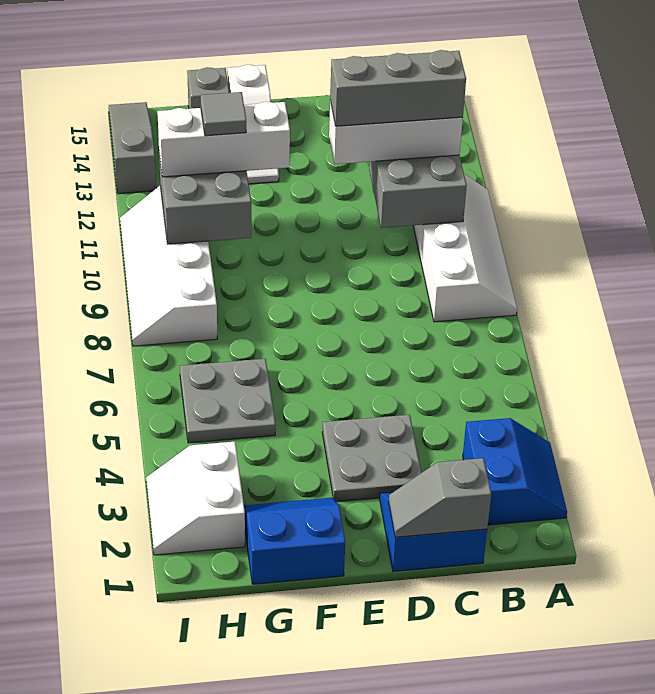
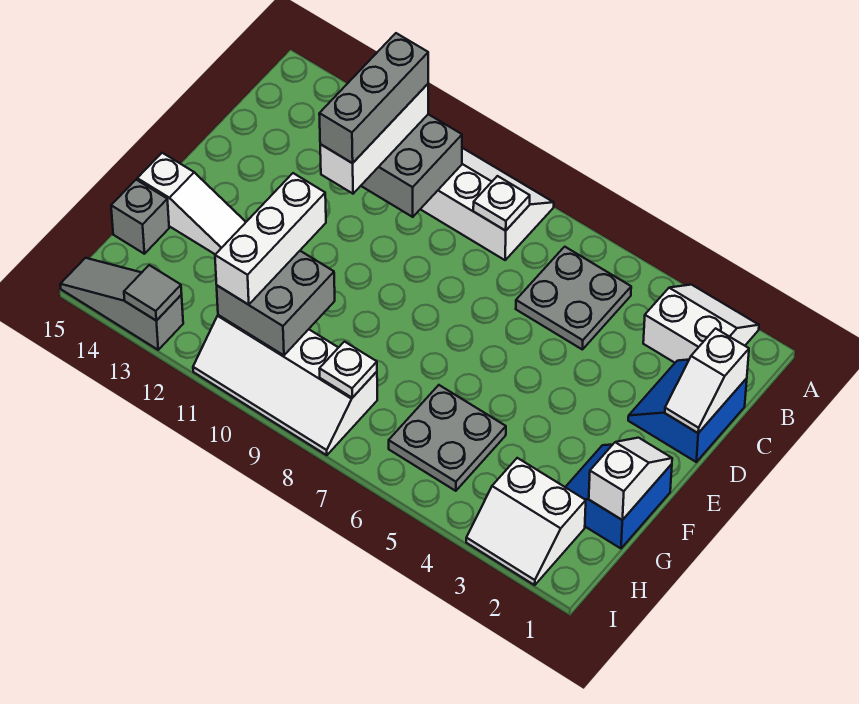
blue slope A2:B3 level 1 top B -> white slope A2:B3 level 1 top B
none -> white plate B8 level 2
grey slope C1:D1 level 2 top C -> white slope C1:D1 level 2 top C
grey plate D3:E4 level 1 -> grey plate B5:C6 level 1
none -> white slope F1:G1 level 2 top G
grey tile G11 level 4 -> grey tile I13 level 2
none -> white plate H8 level 2

